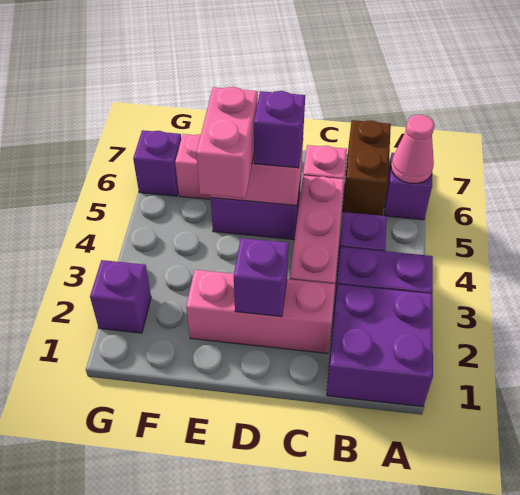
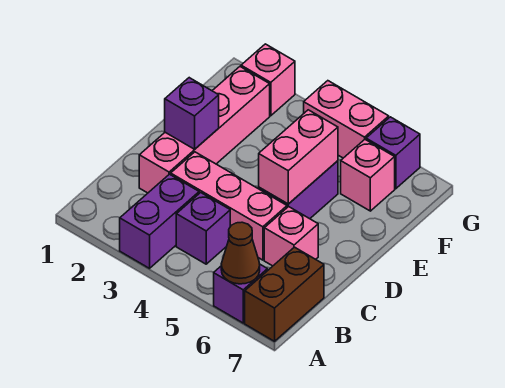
purple brick A1:B2 level 1 -> none
pink cone A6 level 2 -> brown cone A6 level 2
brown brick B6:B7 level 1 -> brown brick A7:B7 level 1
pink brick C2:E2 level 1 -> pink brick C2:F2 level 1
purple brick D5 level 3 -> none
pink brick E4:E5 level 3 -> pink brick G4:G5 level 1
purple brick G2 level 1 -> pink brick G2 level 1

